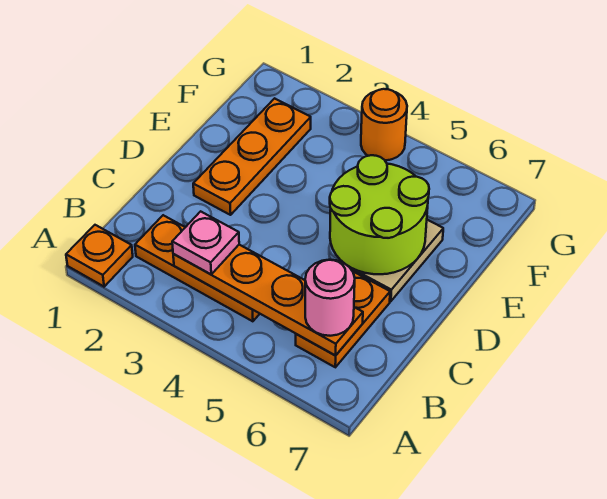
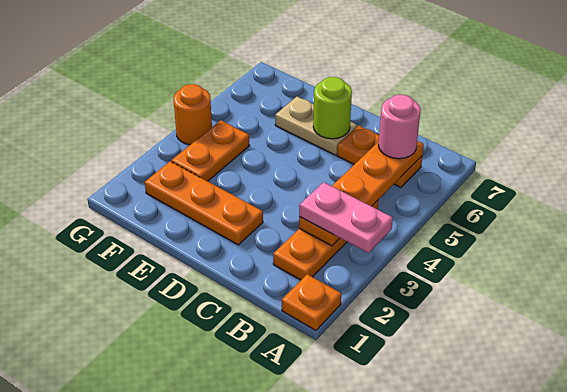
pink plate B3 level 3 -> pink plate A3:B3 level 3
lime round brick D5:E6 level 2 -> lime round brick D6 level 2
none -> orange plate F3:F4 level 1

